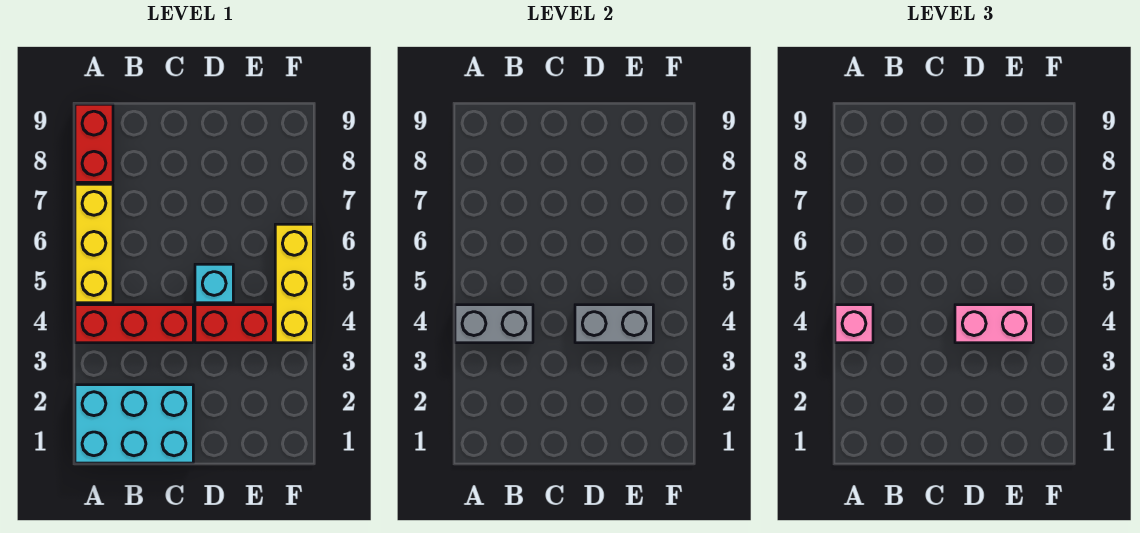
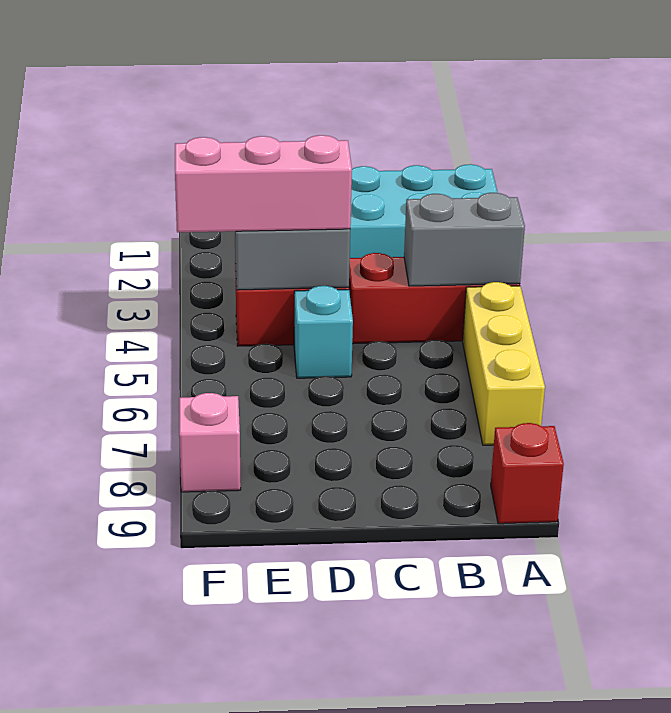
pink brick A4 level 3 -> pink brick F8 level 1
red brick A8:A9 level 1 -> red brick A9 level 1
pink brick D4:E4 level 3 -> pink brick D4:F4 level 3
yellow brick F4:F6 level 1 -> none

